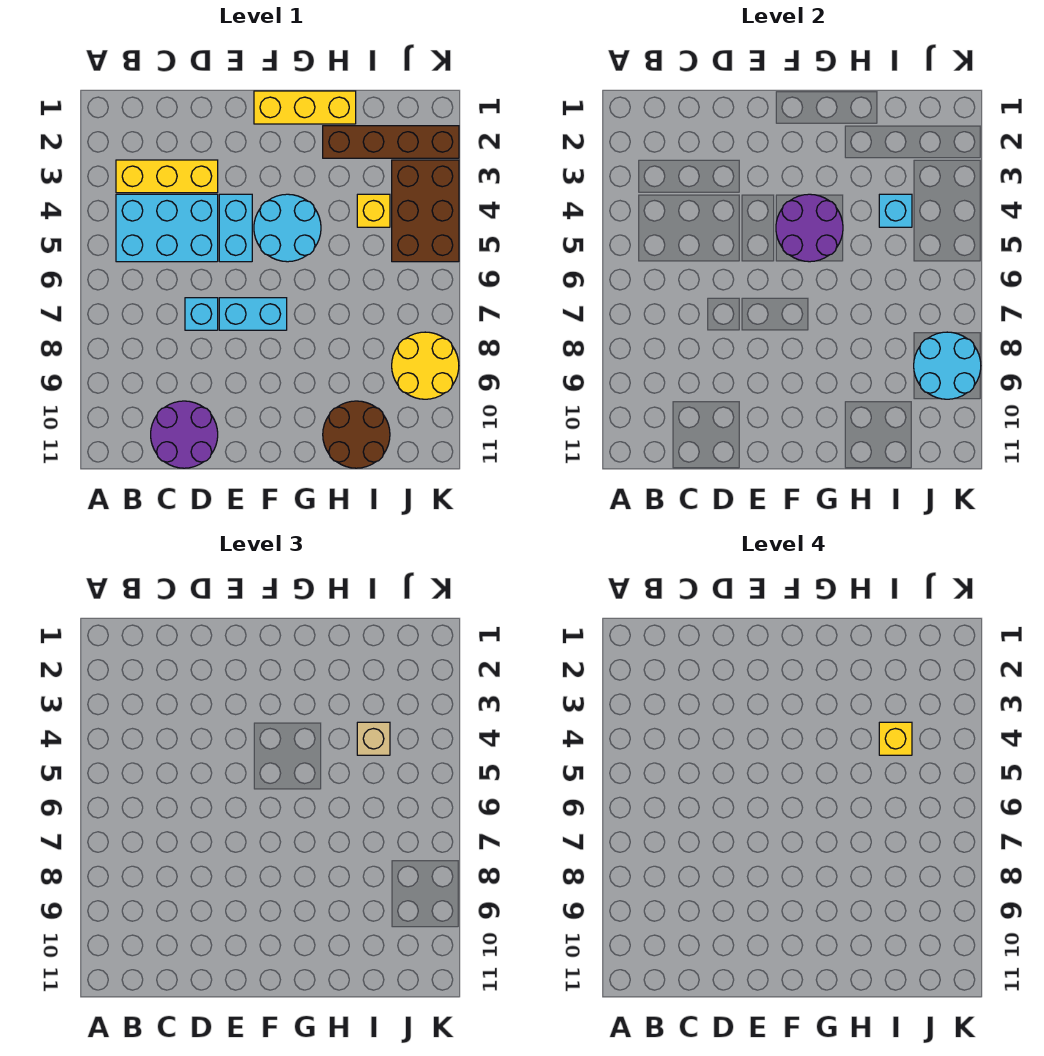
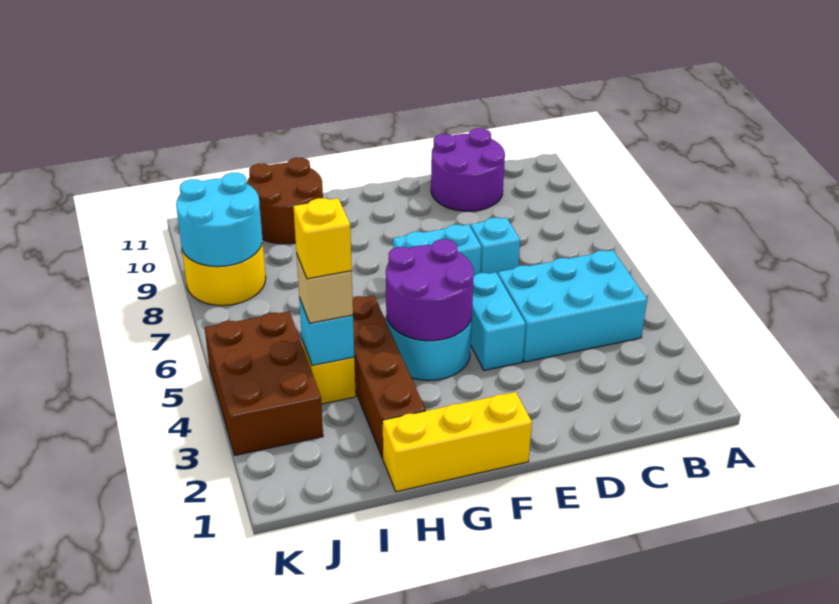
yellow brick B3:D3 level 1 -> none
brown brick H2:K2 level 1 -> brown brick H2:H5 level 1

